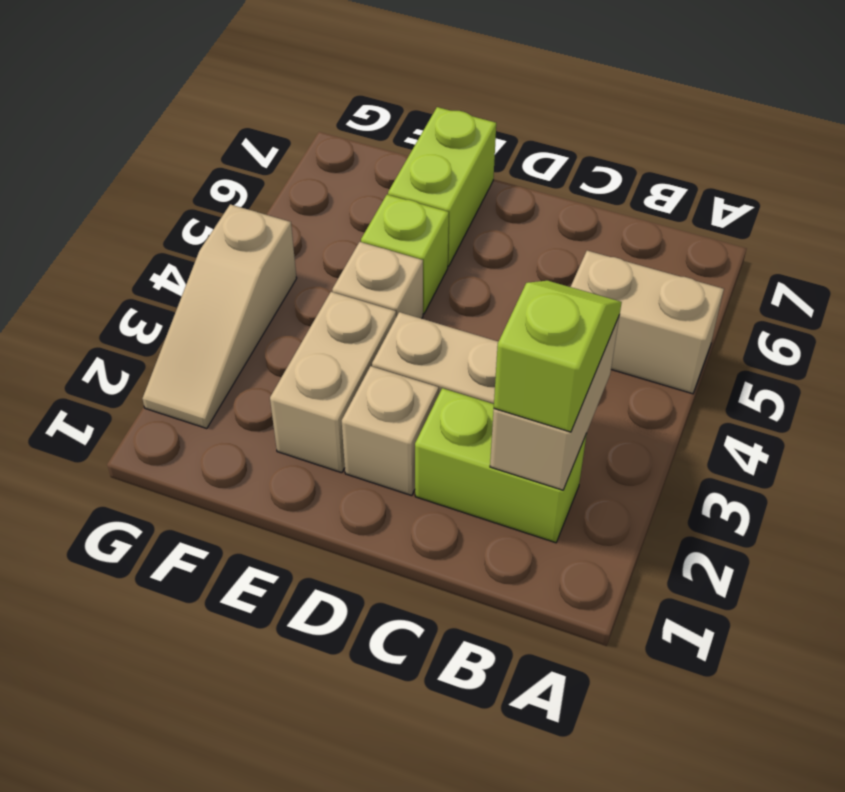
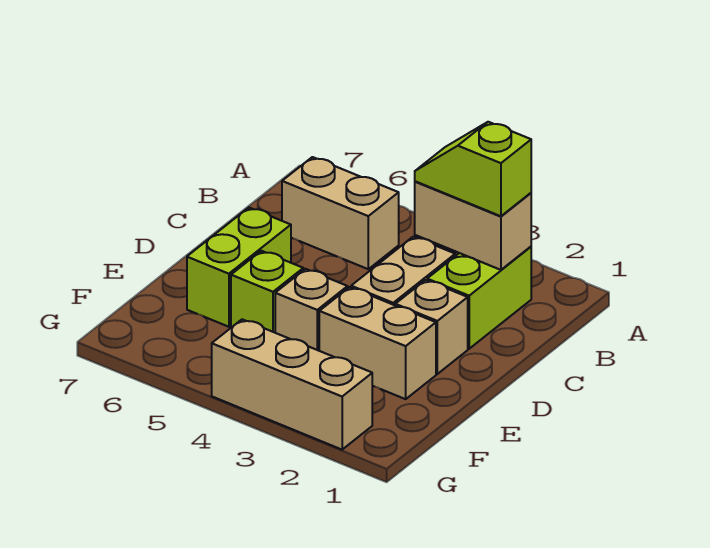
tan brick A5:B5 level 1 -> tan brick B5:B6 level 1
lime brick E6:E7 level 1 -> lime brick D6:E6 level 1
tan slope G2:G4 level 1 top 4 -> tan brick G2:G4 level 1

